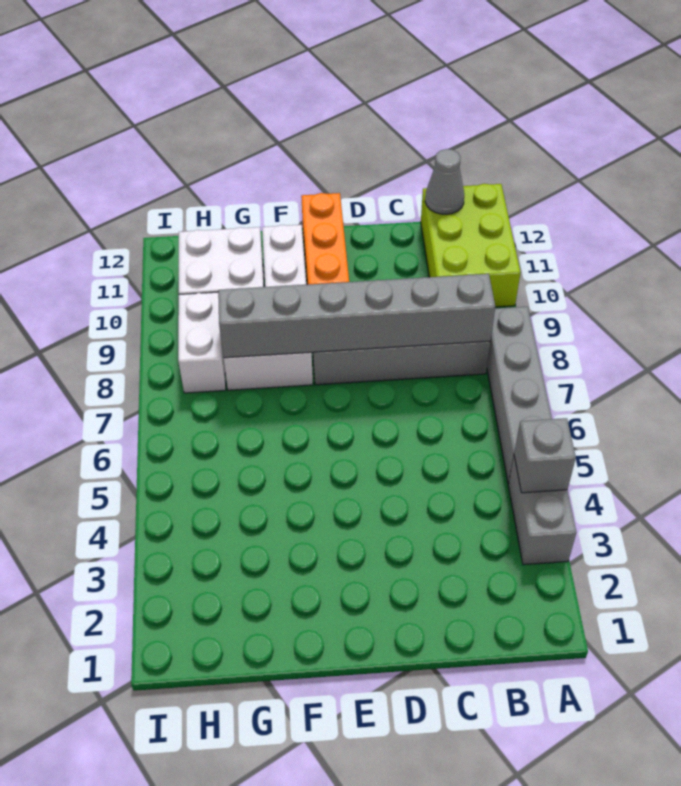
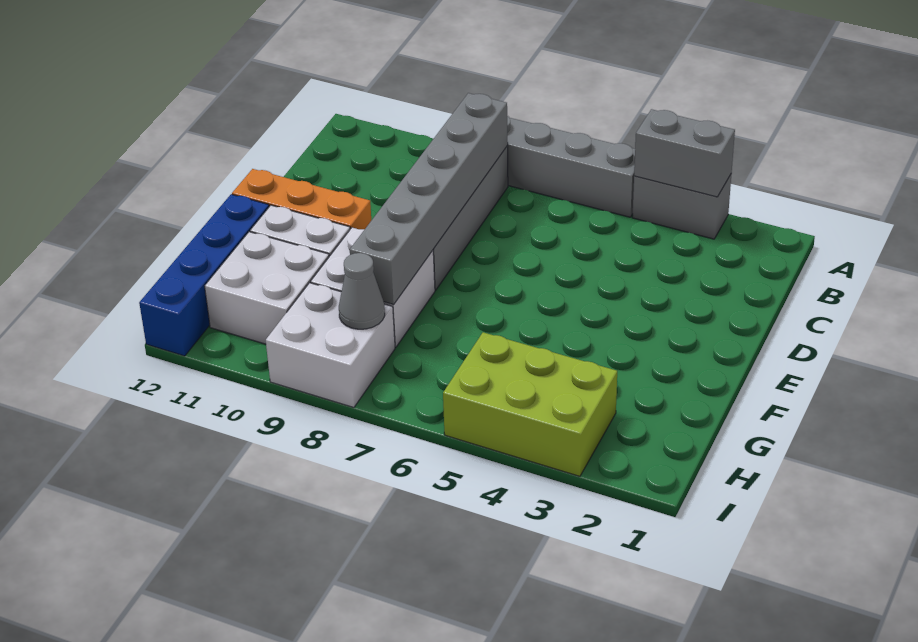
grey brick A4 level 2 -> grey brick A3:A4 level 2
lime brick A10:B12 level 1 -> lime brick H3:I5 level 1
grey cone B12 level 2 -> grey cone H8 level 2
none -> blue brick F12:I12 level 1
white brick H8:H9 level 1 -> white brick H8:I9 level 1

